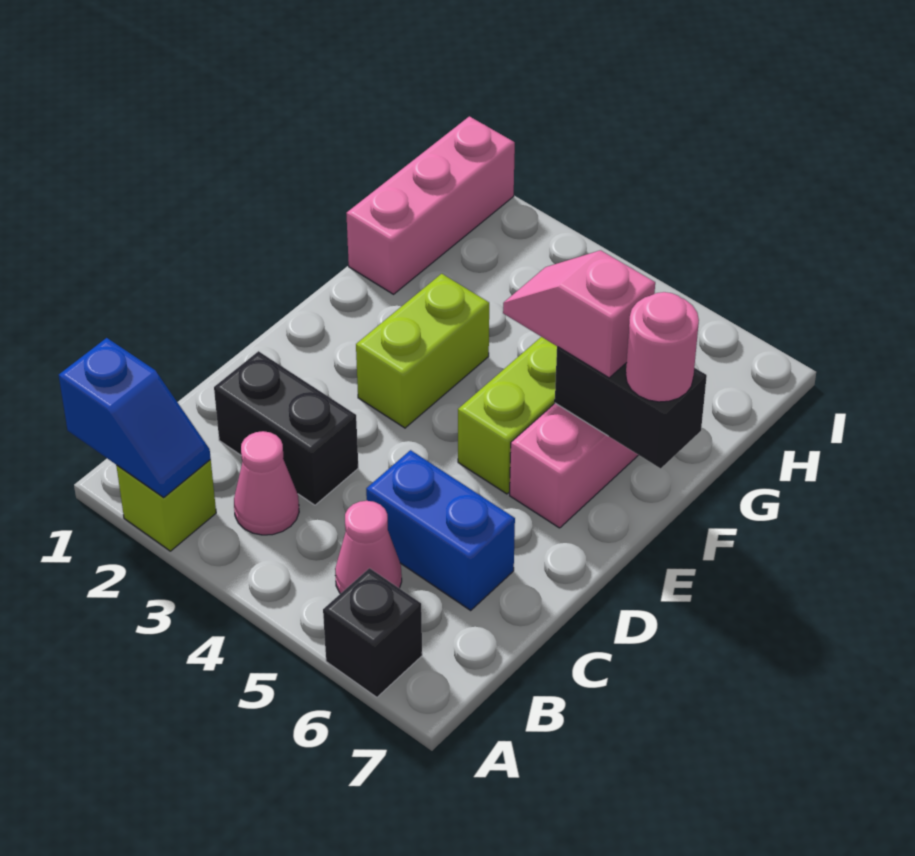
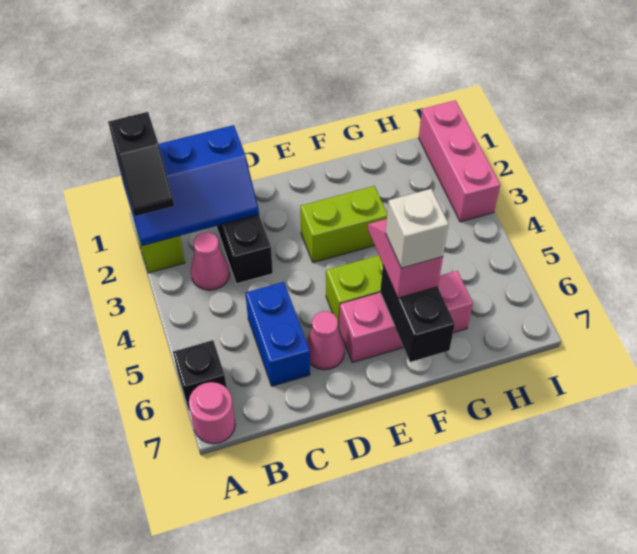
blue slope A1:A2 level 2 top 1 -> blue slope A1:C2 level 2 top 1
none -> black slope A1:A2 level 3 top 1
pink cone B5 level 1 -> pink cone D6 level 1
none -> white brick F6 level 4
pink round brick F7 level 3 -> pink round brick A7 level 1
pink brick G1:I1 level 1 -> pink brick I1:I3 level 1

